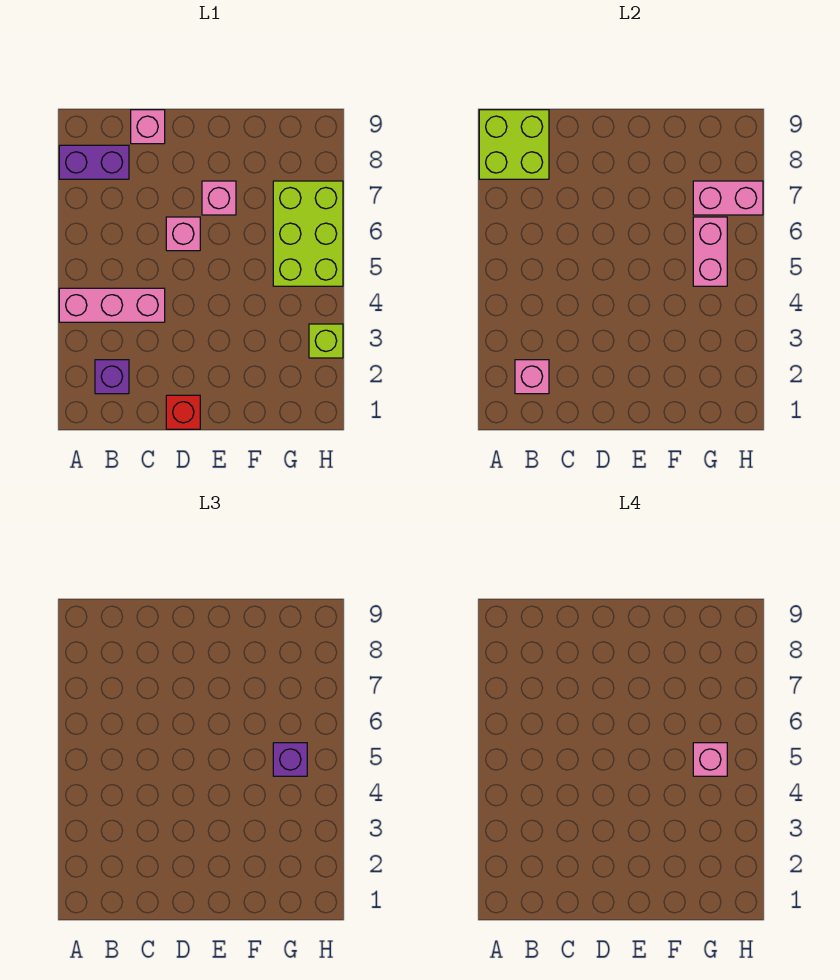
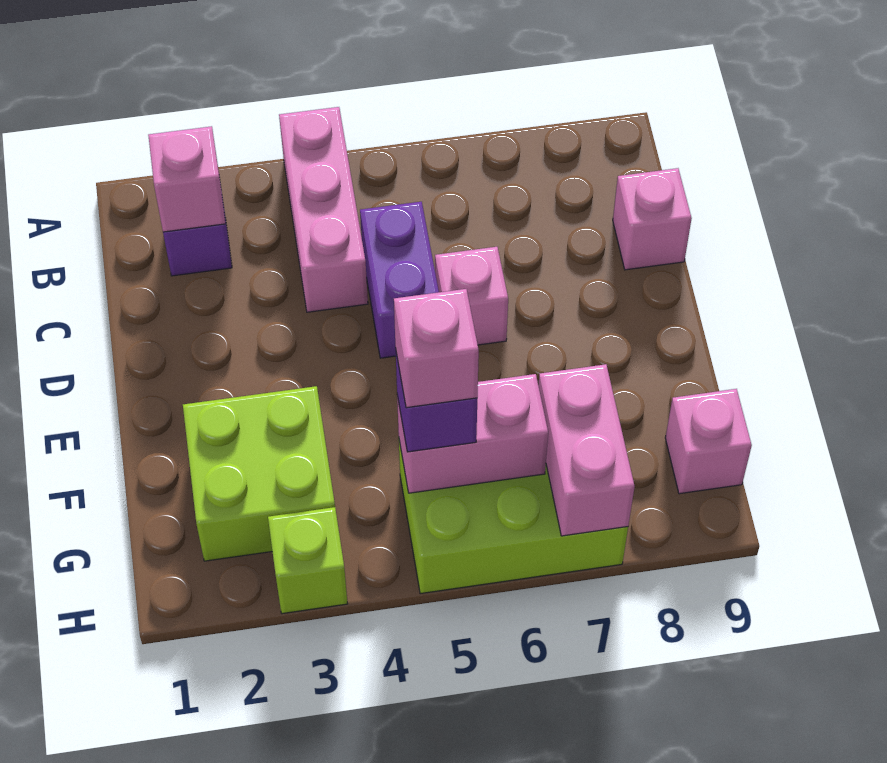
purple brick A8:B8 level 1 -> purple brick C5:D5 level 1
lime brick A8:B9 level 2 -> lime brick F2:G3 level 1
red brick D1 level 1 -> none
pink brick E7 level 1 -> pink brick G9 level 1

